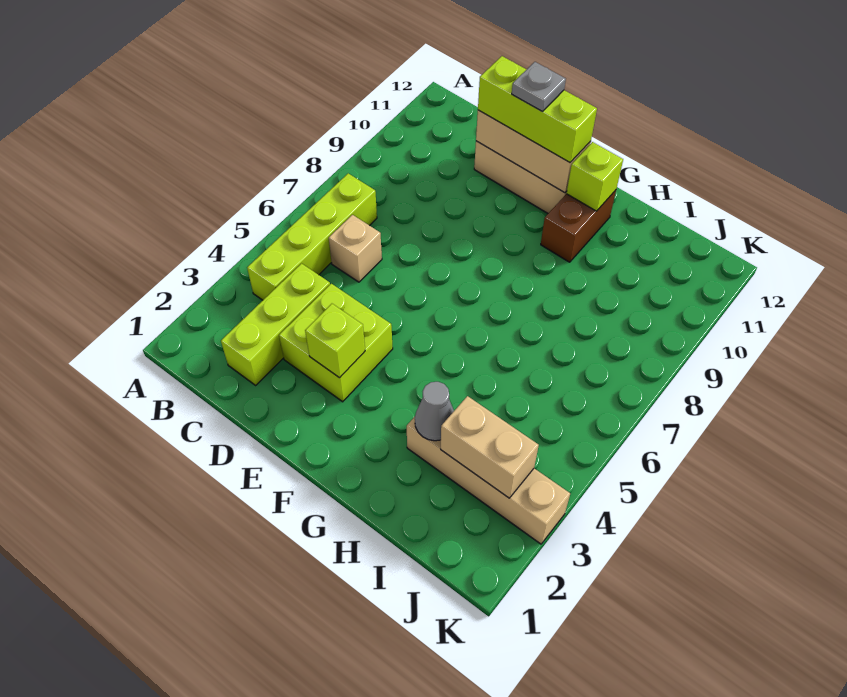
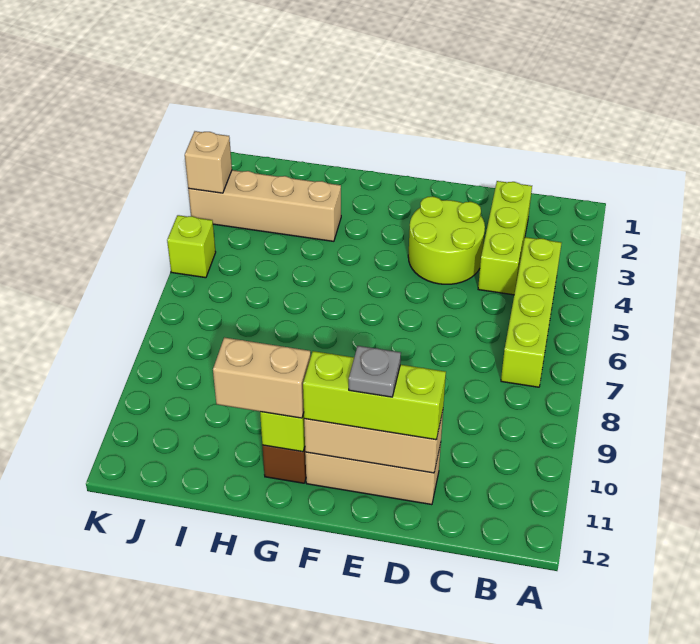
tan brick C6 level 1 -> tan brick K3 level 2
lime brick D3:E4 level 1 -> lime round brick D3:E4 level 1
lime brick E3 level 2 -> lime brick K5 level 1
grey cone H3 level 2 -> none
tan brick I3:J3 level 2 -> tan brick G11:H11 level 3

